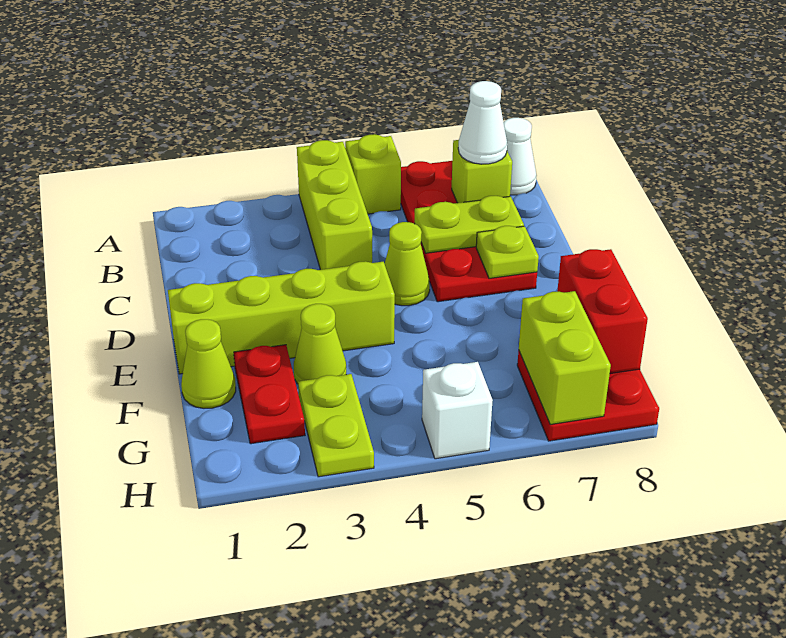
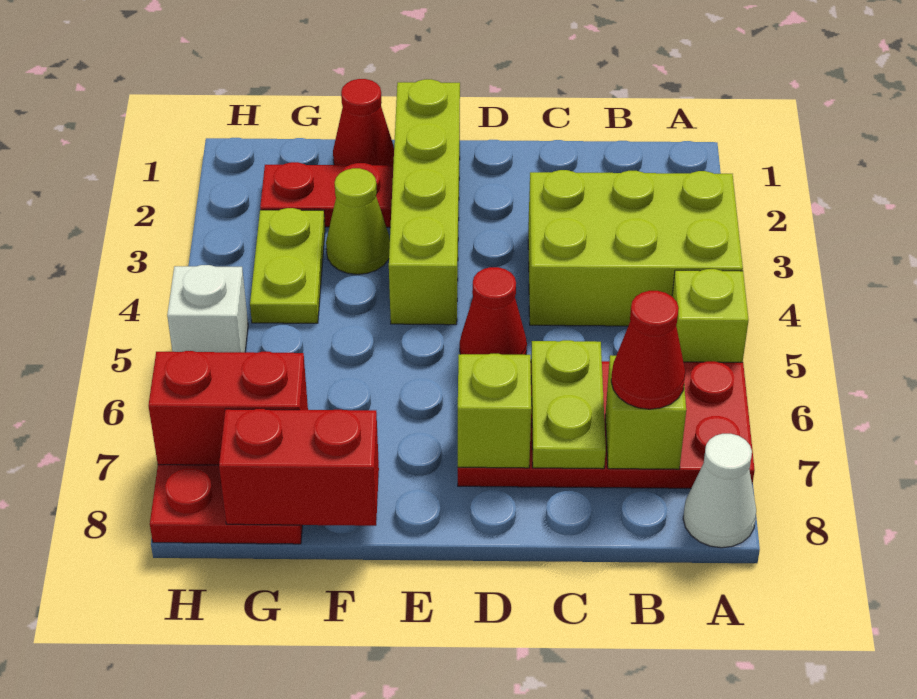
lime brick A4:C4 level 1 -> lime brick A3:C4 level 1
white cone B7 level 3 -> red cone B7 level 3
lime cone D5 level 1 -> red cone D5 level 1
lime plate D7 level 2 -> lime brick D7 level 2
lime cone F1 level 1 -> red cone F1 level 1
lime plate G3:H3 level 1 -> lime plate G3:G4 level 1
lime brick G7:H7 level 2 -> red brick G7:H7 level 2

